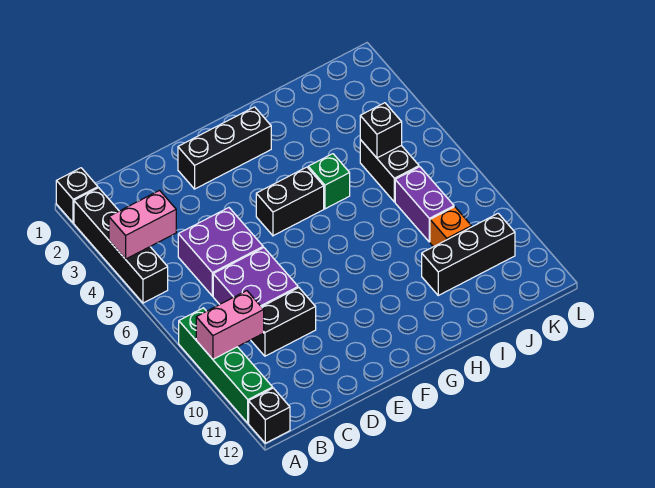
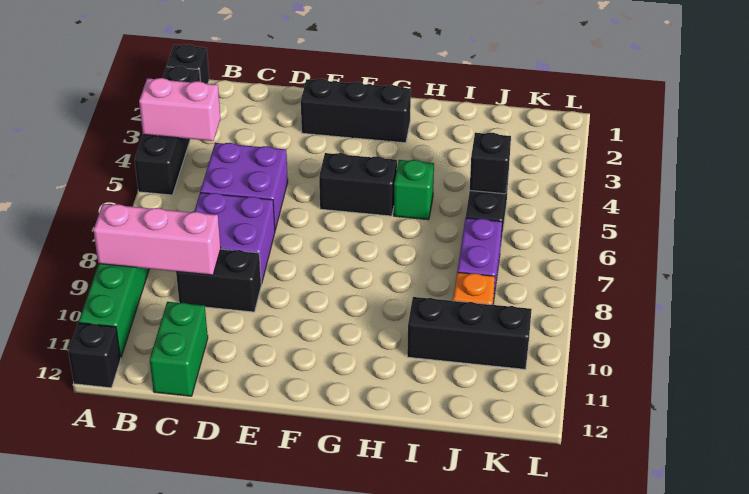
pink brick A9:B9 level 2 -> pink brick A9:C9 level 2
none -> green brick C11:C12 level 1

